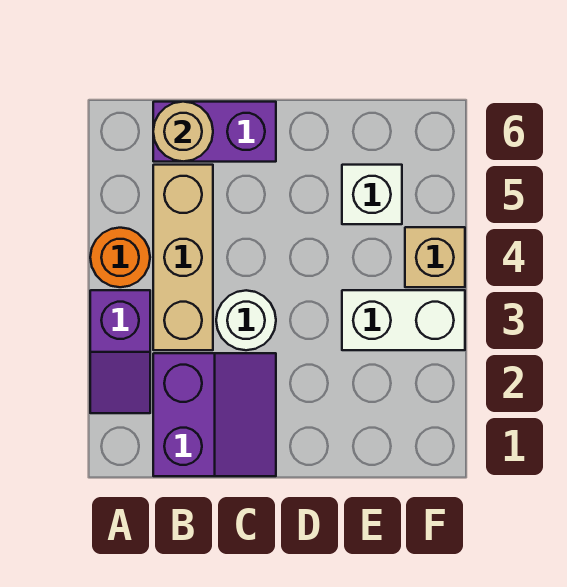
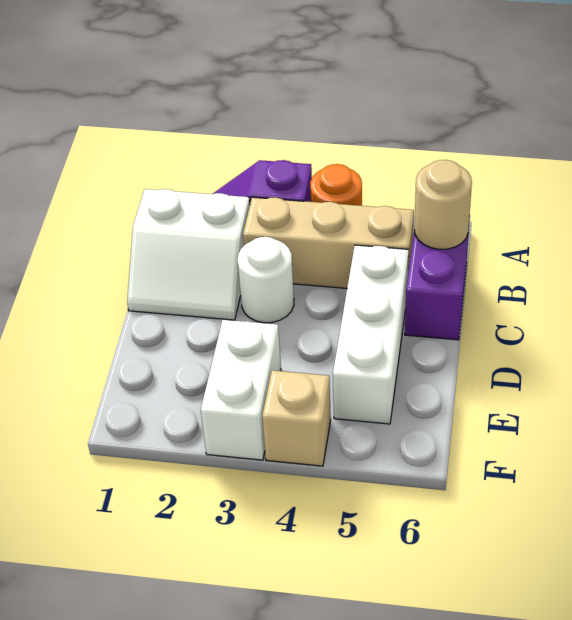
purple slope B1:C2 level 1 top B -> white slope B1:C2 level 1 top B
white brick E5 level 1 -> white brick C5:E5 level 1

